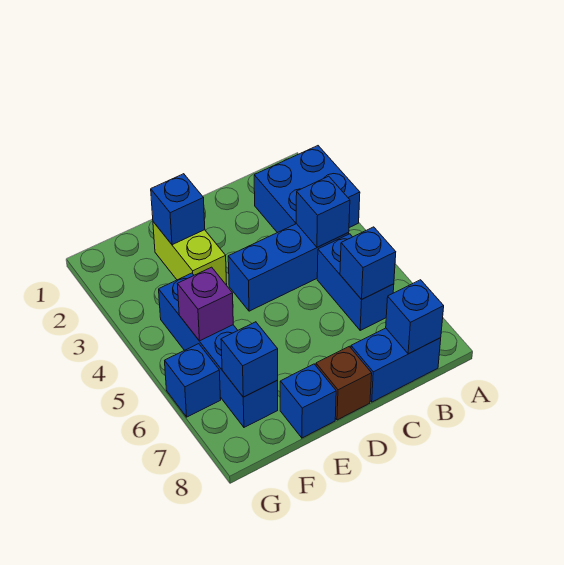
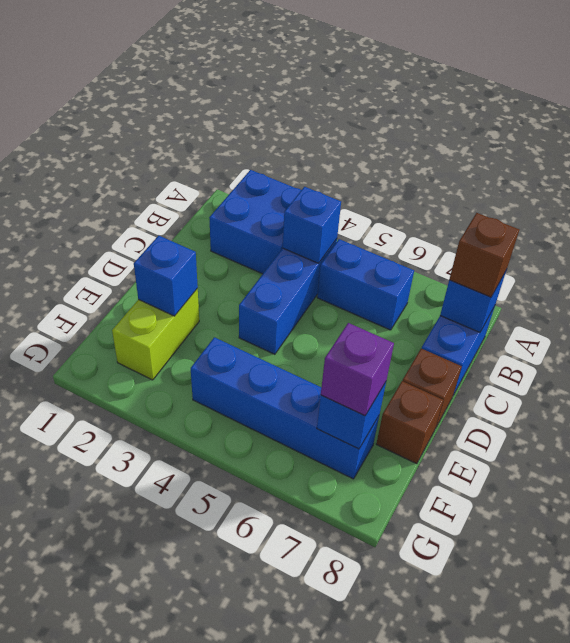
blue brick B6 level 2 -> none
none -> brown brick B8 level 3
lime brick E2:E3 level 1 -> lime brick E2:F2 level 1
blue brick E8 level 1 -> brown brick E8 level 1
purple brick F5 level 2 -> purple brick F7 level 3
blue brick G6 level 1 -> none

